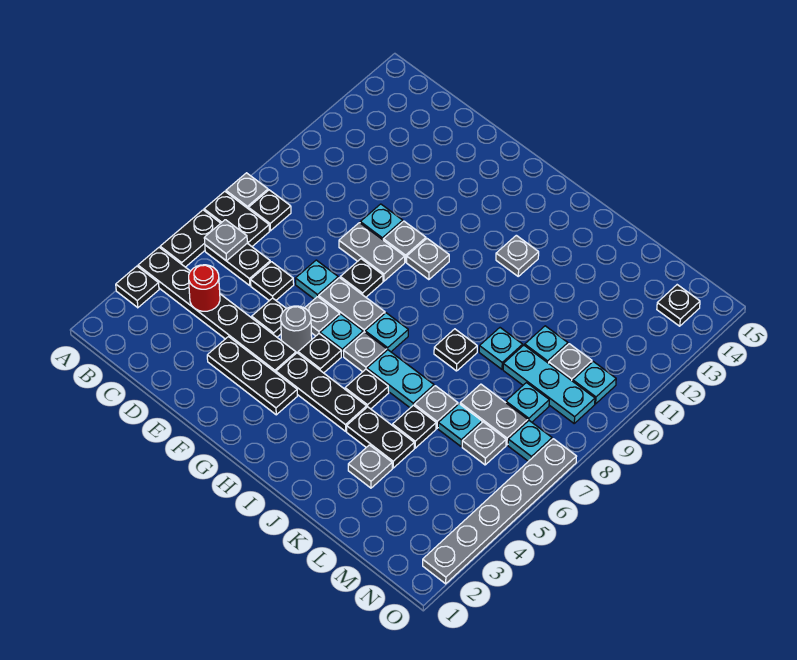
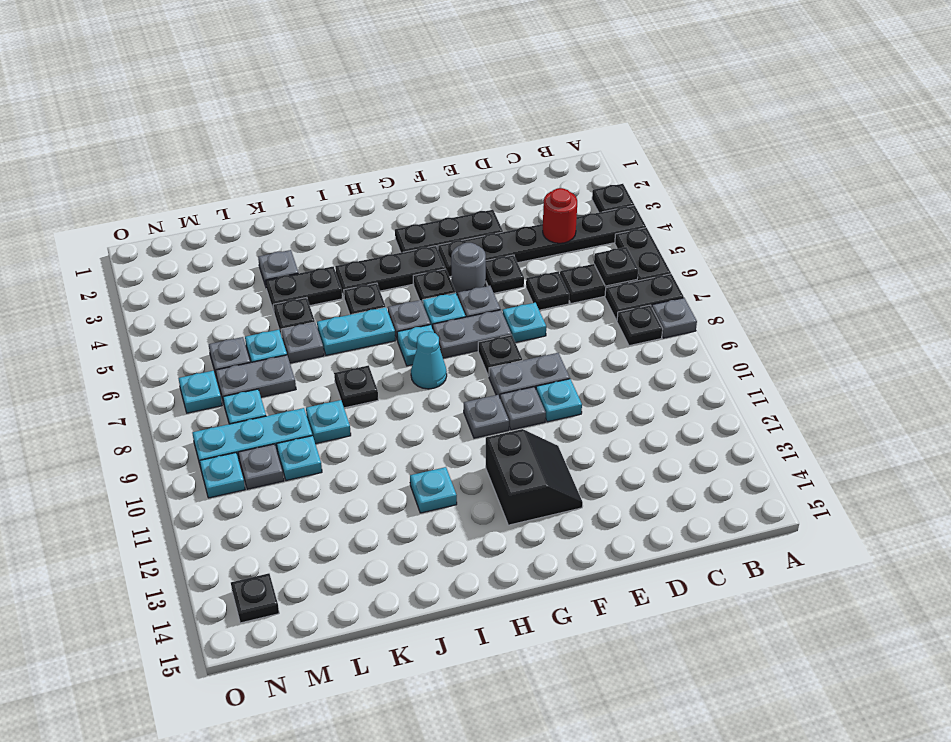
grey plate B6 level 2 -> black plate B6 level 2
none -> black slope F12:G13 level 1 top G
none -> cyan cone H8 level 1
grey plate I12 level 1 -> cyan plate I12 level 1
grey plate O2:O7 level 1 -> none

